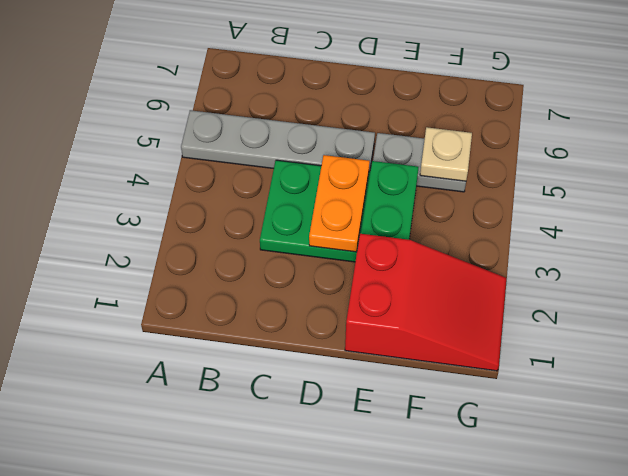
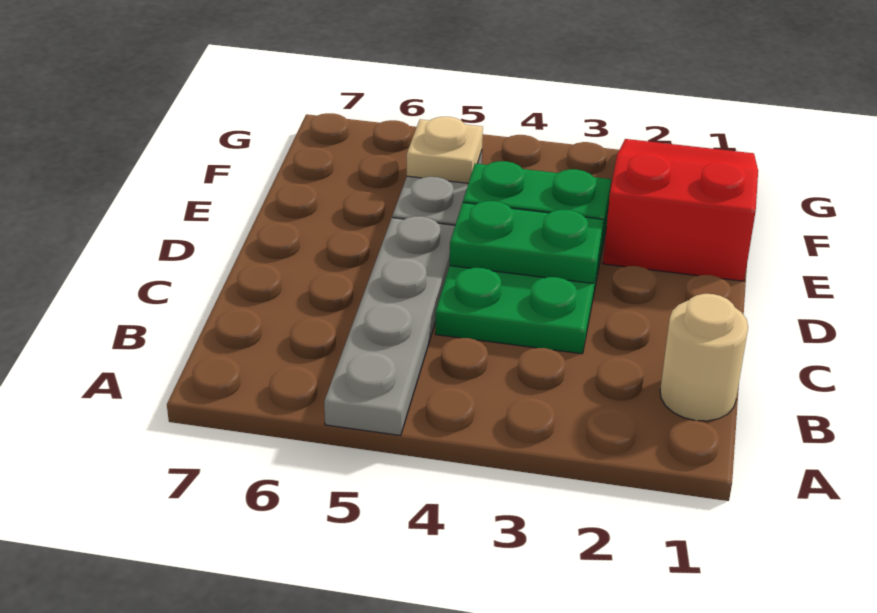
none -> tan round brick B1 level 1
orange plate D3:D4 level 2 -> green plate D3:D4 level 2

